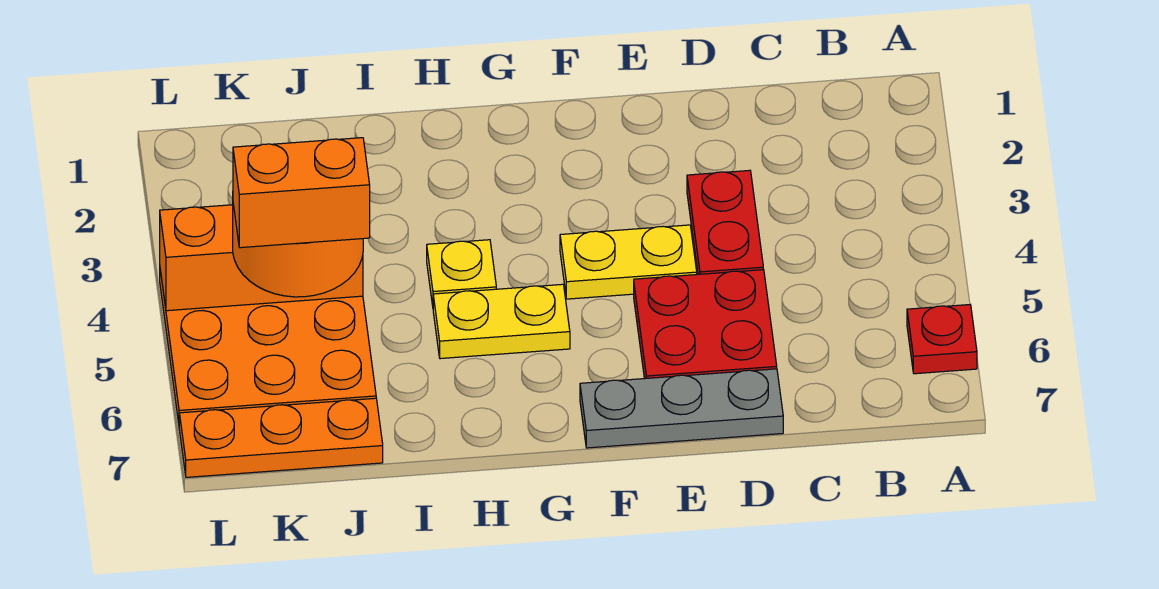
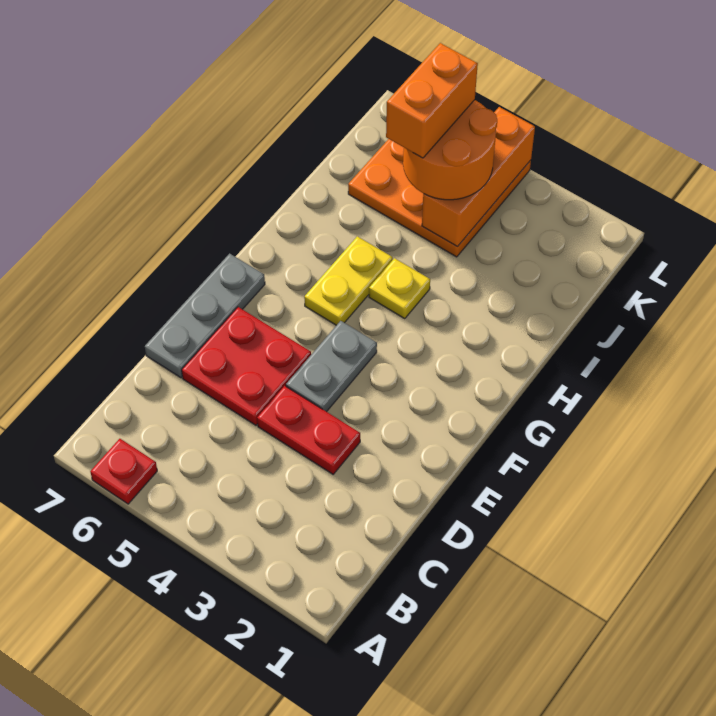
yellow plate E4:F4 level 1 -> grey plate E4:F4 level 1
orange plate J7:L7 level 1 -> none

